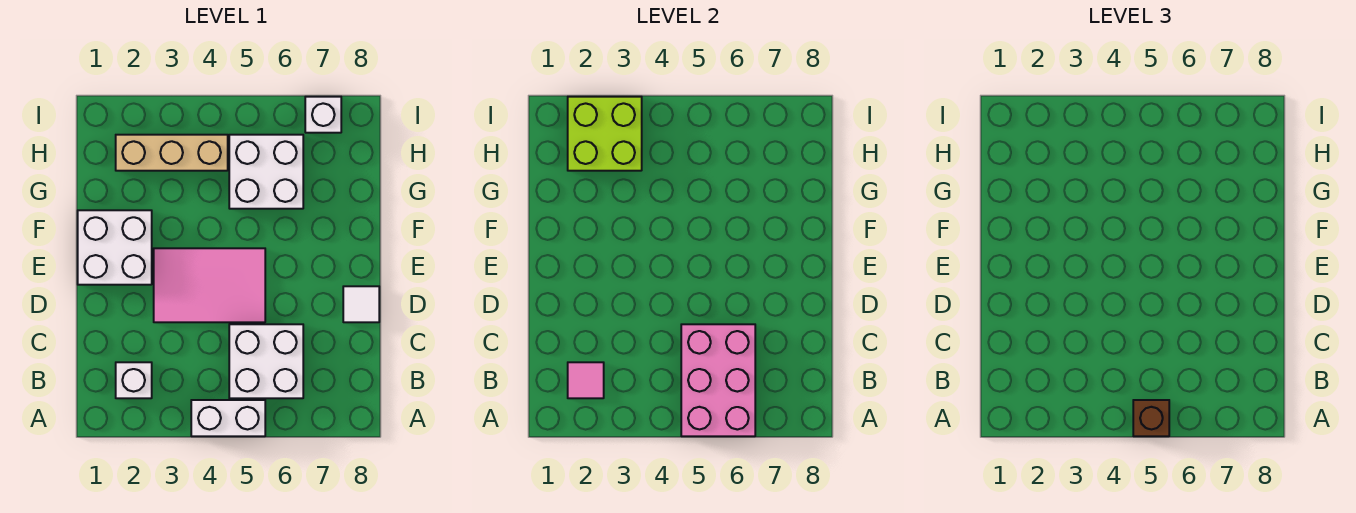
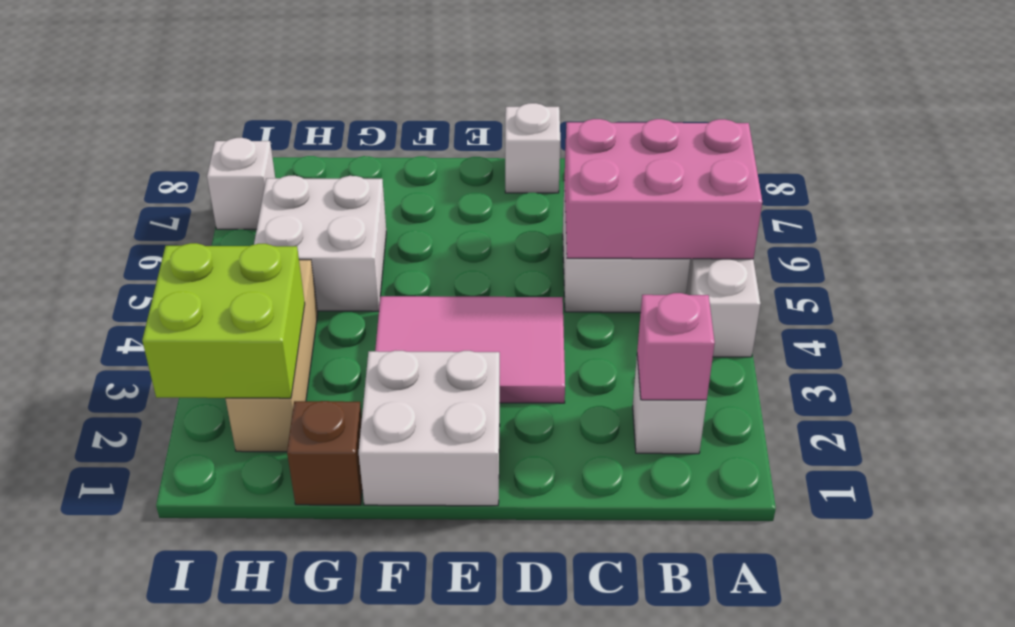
brown brick A5 level 3 -> brown brick G1 level 1
pink tile B2 level 2 -> pink brick B2 level 2
pink tile D3:E5 level 1 -> pink tile D3:F4 level 1
white tile D8 level 1 -> white brick D8 level 1

